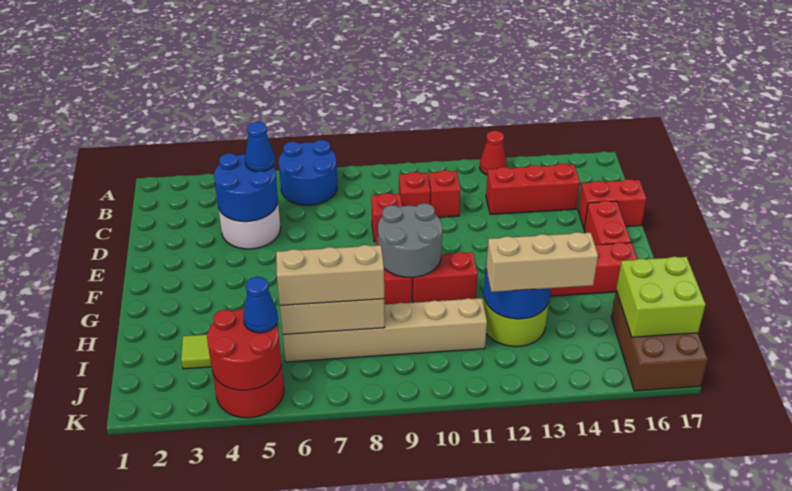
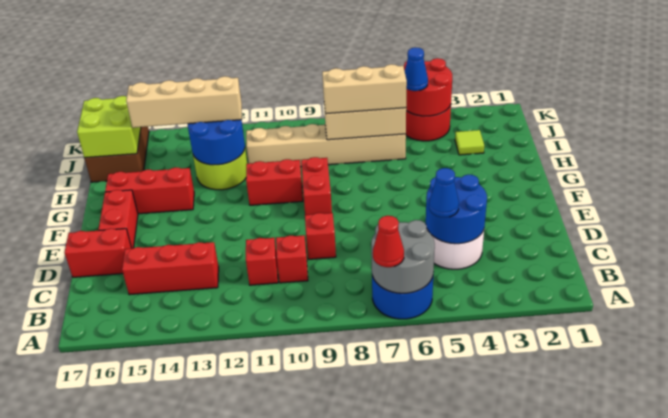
red cone A13 level 1 -> red cone A7 level 3
grey round brick F9:G10 level 2 -> grey round brick A6:B7 level 2
tan brick I12:I14 level 3 -> tan brick I12:I15 level 3

